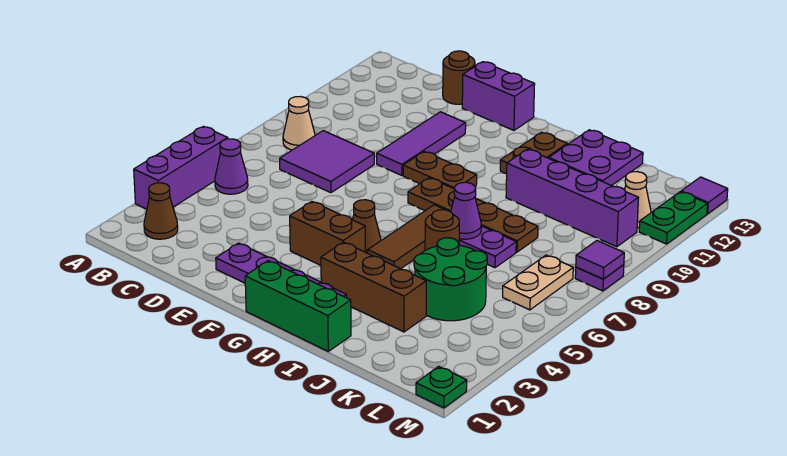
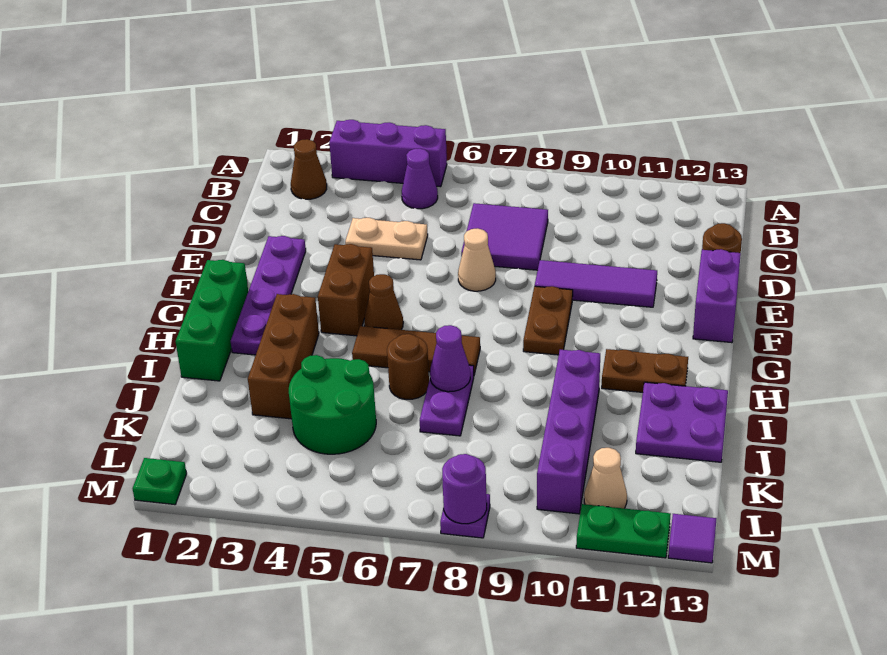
tan cone B8 level 1 -> tan cone E7 level 1
brown plate G8:J8 level 1 -> none
tan plate L6:L7 level 1 -> tan plate D4:D5 level 1
purple tile M8 level 2 -> purple round brick M8 level 2

